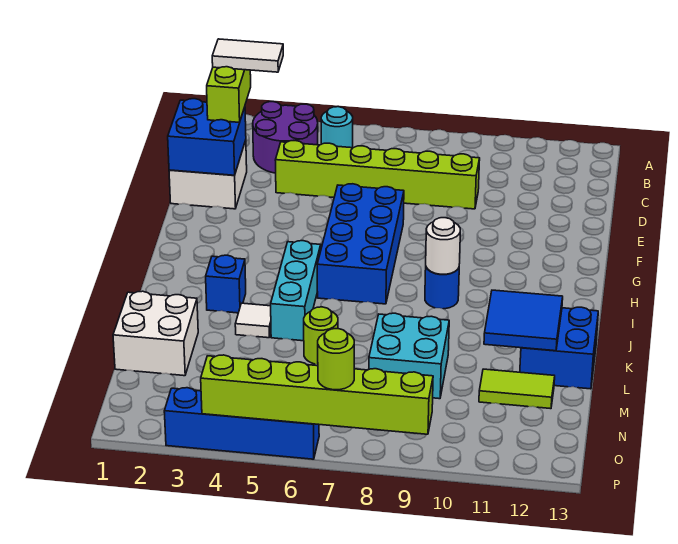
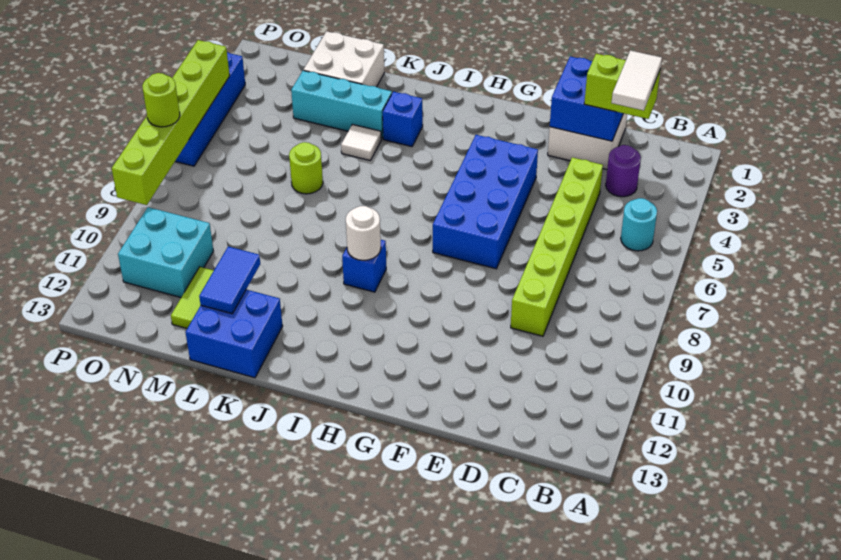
purple round brick B3:C4 level 1 -> purple round brick C3 level 1
blue brick F6:I7 level 1 -> blue brick F4:G7 level 1
cyan brick I5:K5 level 1 -> cyan brick K3:M3 level 1
blue round brick I9 level 1 -> blue brick I9 level 1
blue tile K11:L12 level 2 -> blue tile L11:L12 level 2
cyan brick L8:M9 level 1 -> cyan brick N10:O11 level 1

